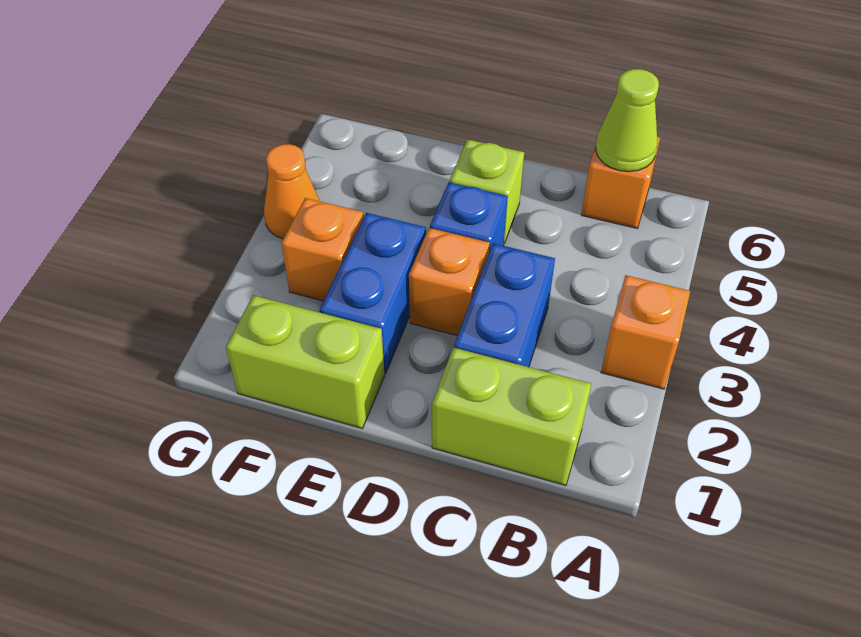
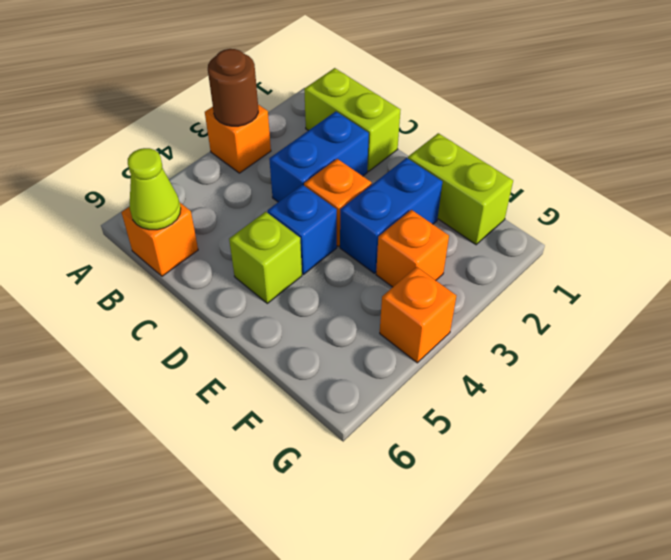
none -> brown round brick A3 level 2
orange cone G4 level 1 -> orange brick G4 level 1

